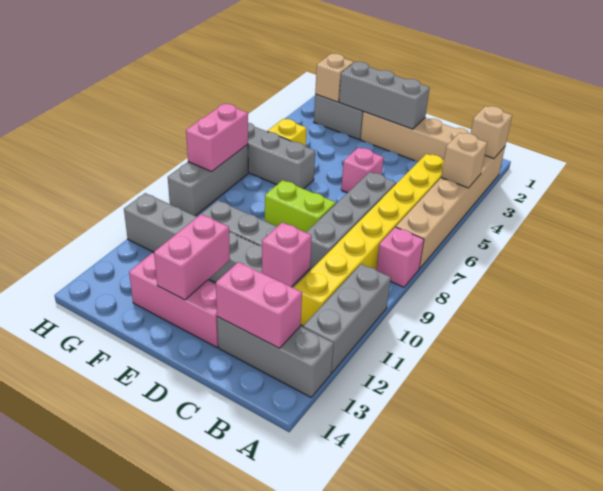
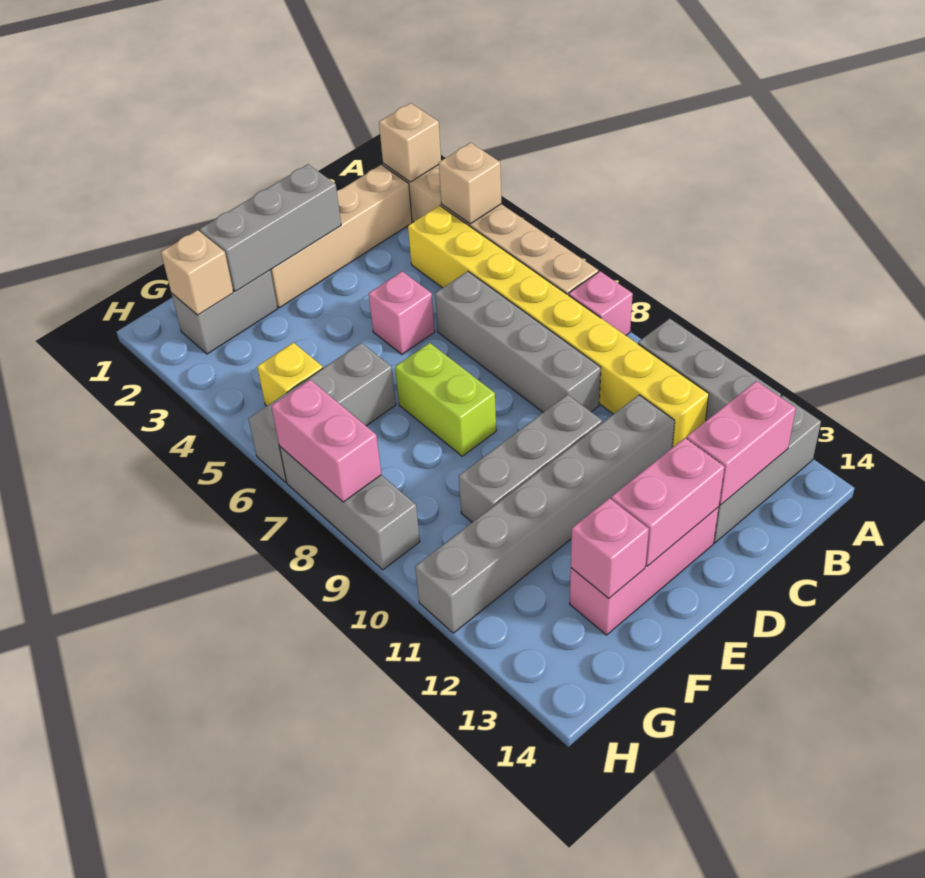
pink brick C11 level 2 -> pink brick F13 level 2
lime brick D8:E8 level 1 -> lime brick E7:E8 level 1
pink brick E12:E13 level 2 -> pink brick D13:E13 level 2

